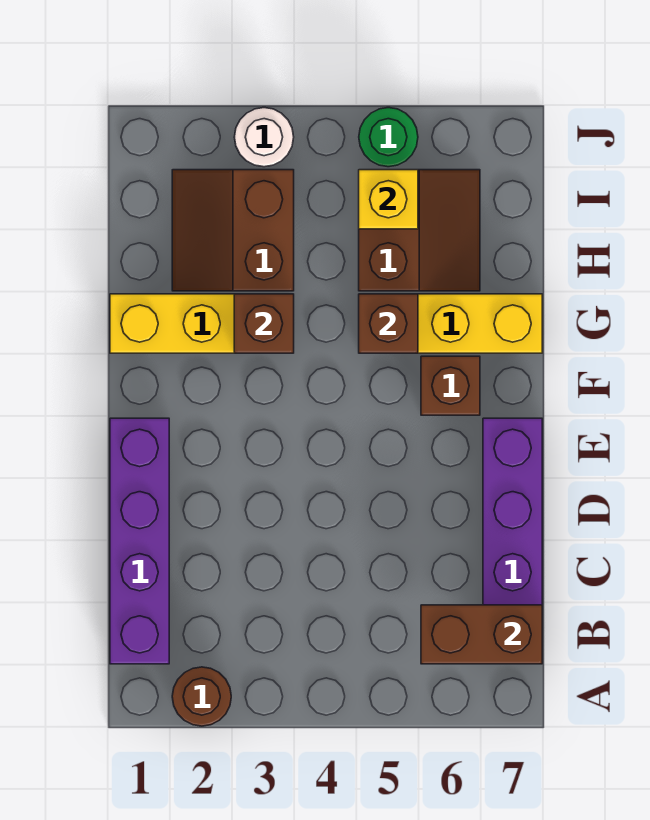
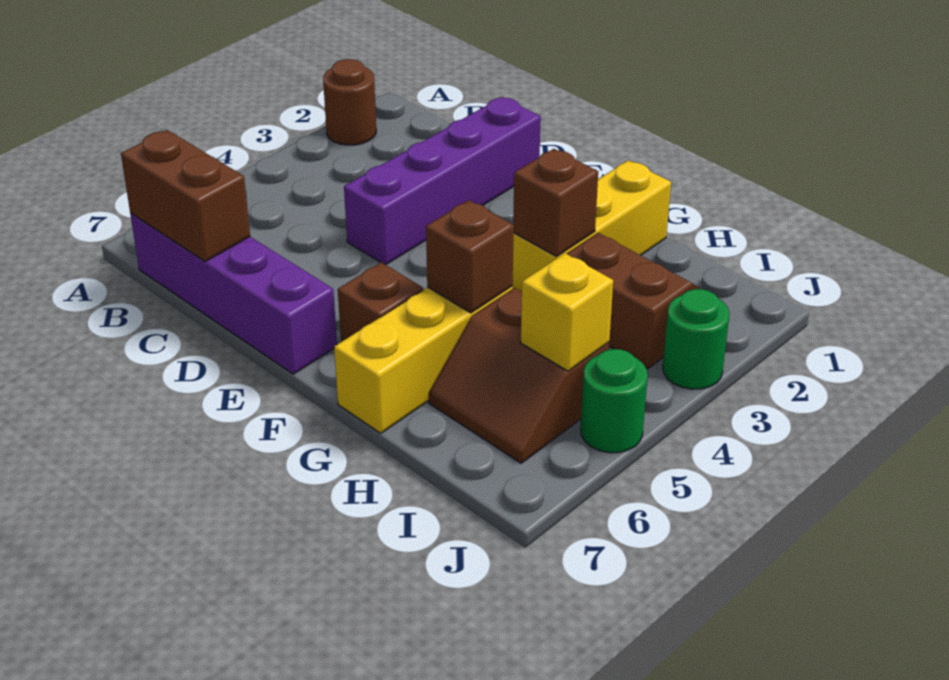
purple brick B1:E1 level 1 -> purple brick D1:D4 level 1
brown brick B6:B7 level 2 -> brown brick B7:C7 level 2
white round brick J3 level 1 -> green round brick J3 level 1

